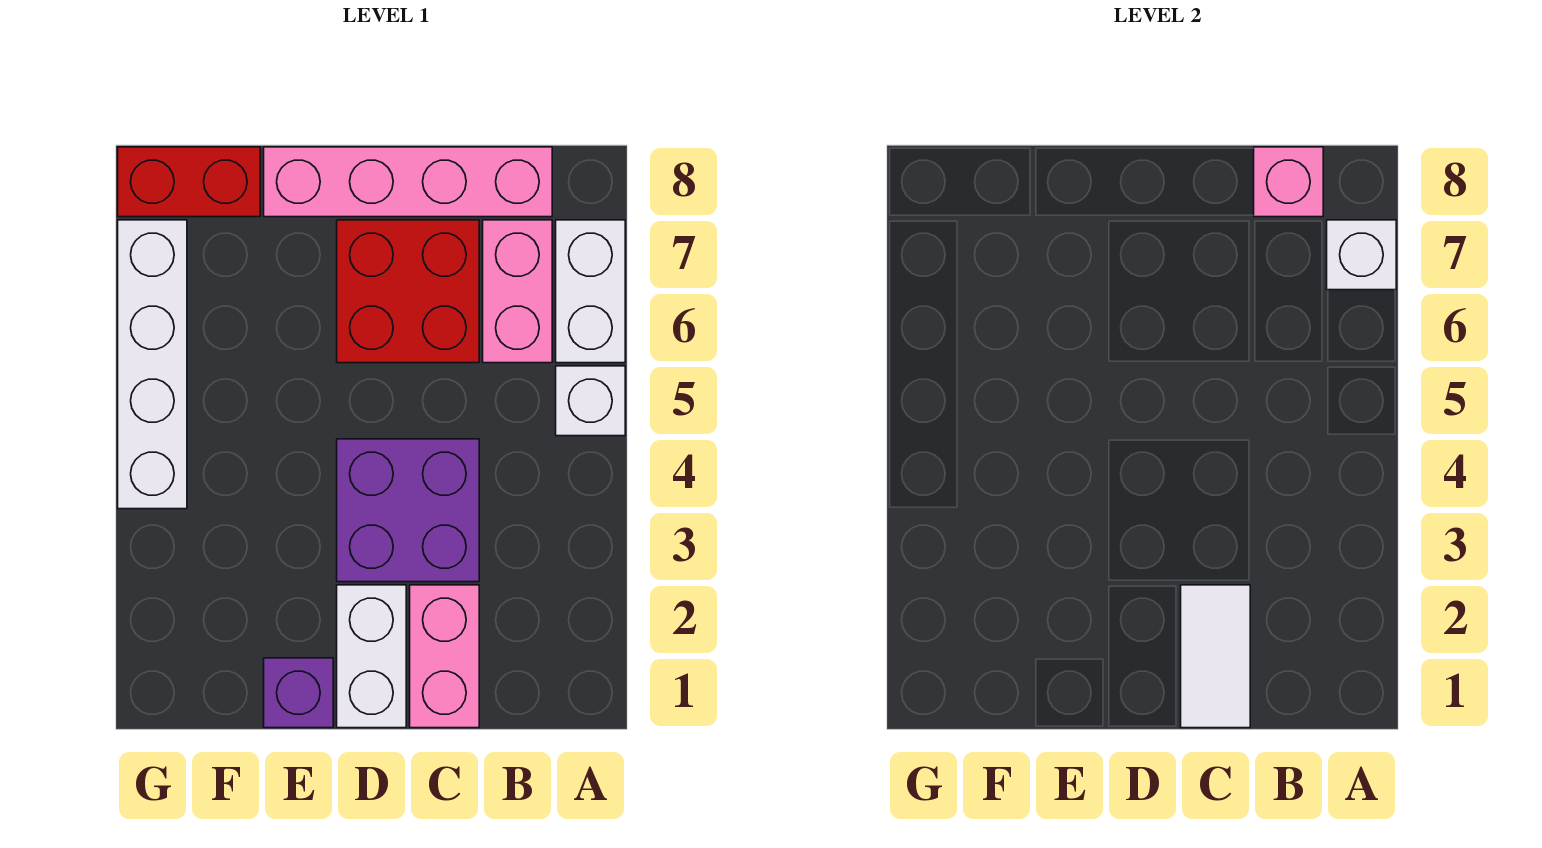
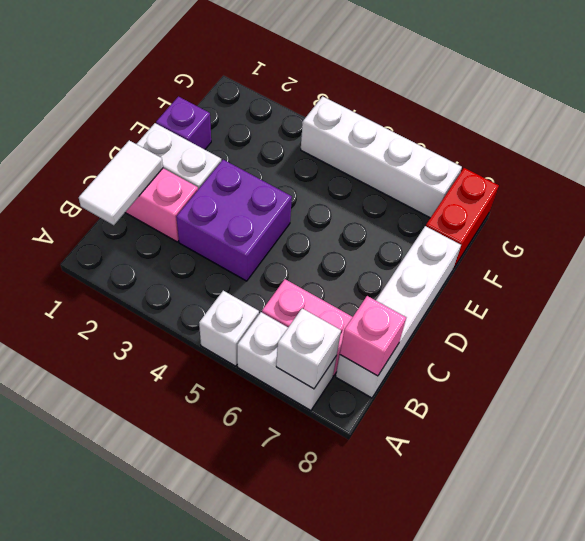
pink brick B8:E8 level 1 -> white brick B8:E8 level 1
white tile C1:C2 level 2 -> white tile B1:C1 level 2
red brick C6:D7 level 1 -> none

